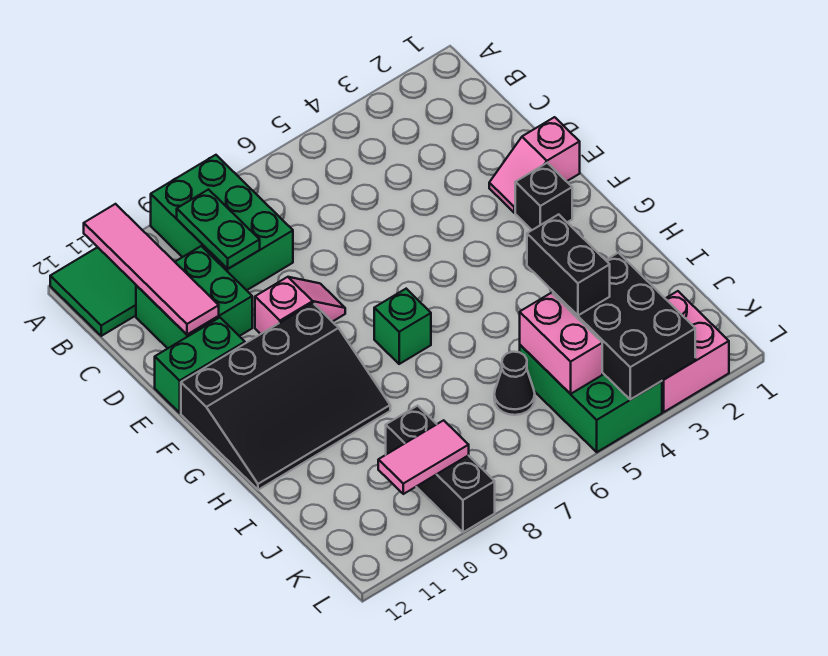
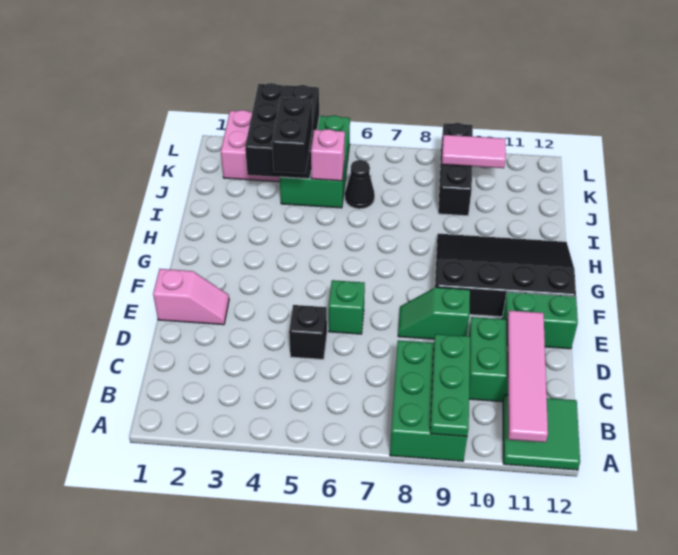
green plate B9:C9 level 2 -> green plate A9:C9 level 2
pink slope E8:E9 level 1 top 9 -> green slope E8:E9 level 1 top 9
black brick F2 level 1 -> black brick D5 level 1
green brick G7 level 1 -> green brick E6 level 1
pink brick J5:K5 level 2 -> pink brick J5 level 2

